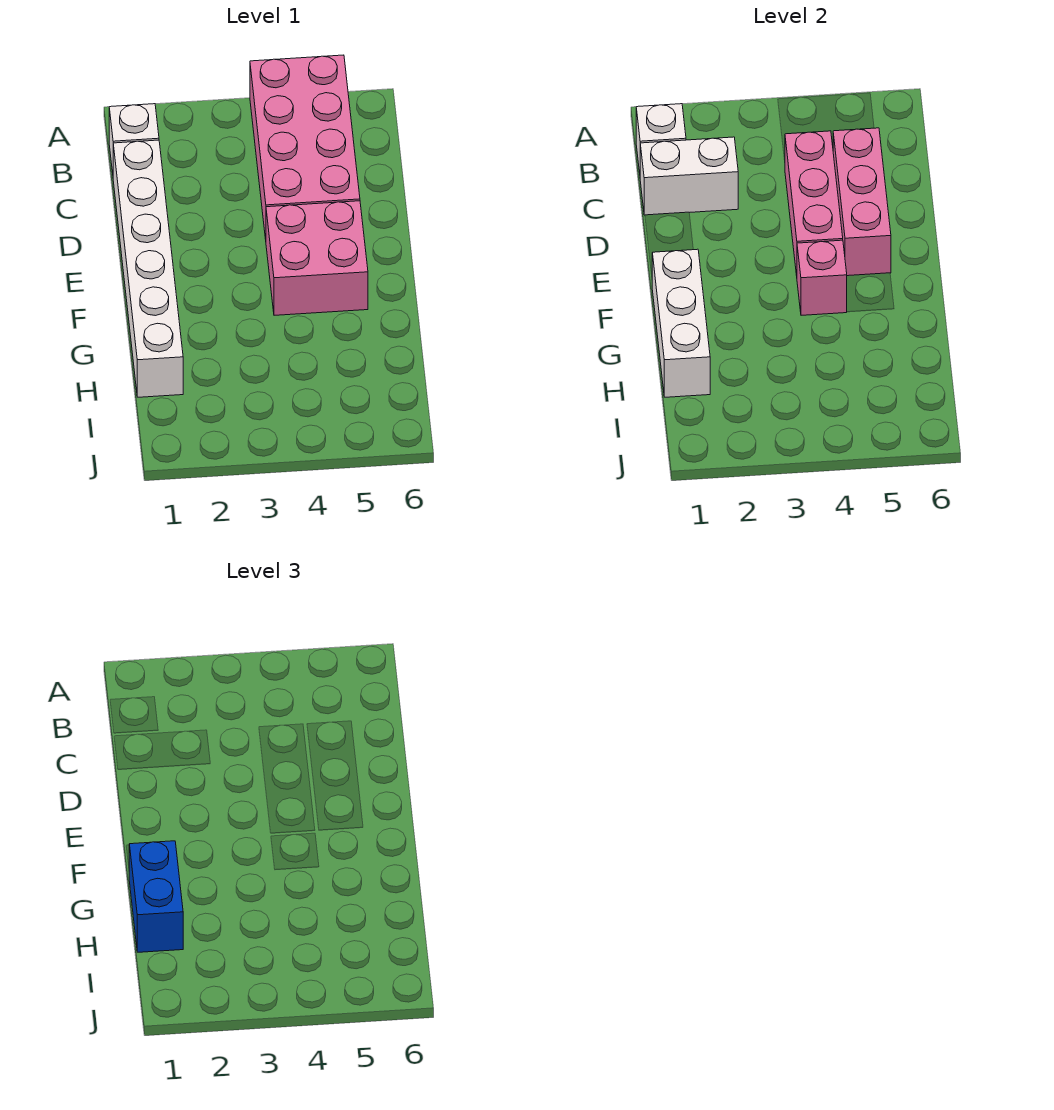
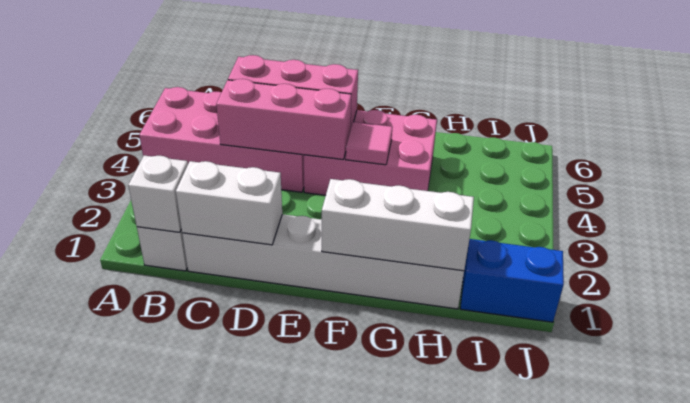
white brick C1:C2 level 2 -> white brick C1:D1 level 2
pink brick E4:F5 level 1 -> pink brick E4:G5 level 1
pink brick F4 level 2 -> pink tile F4 level 2
blue brick G1:H1 level 3 -> blue brick I1:J1 level 1

